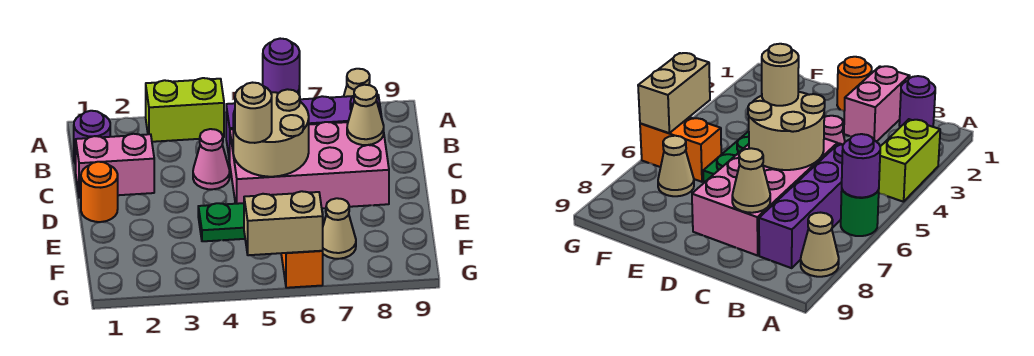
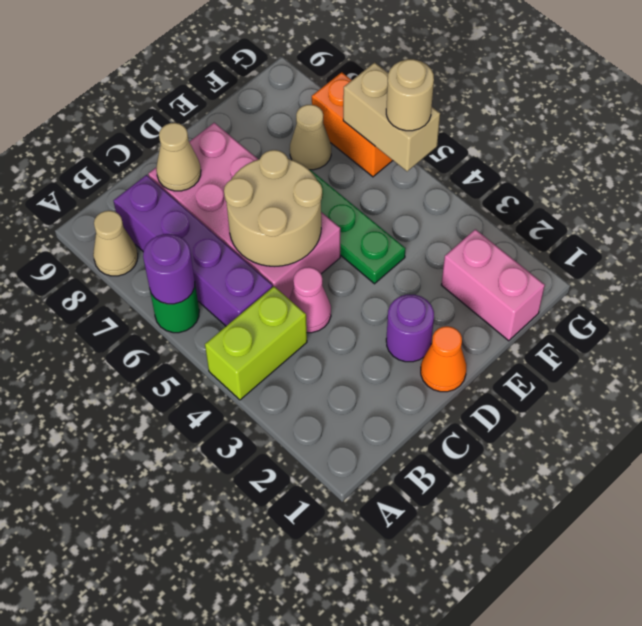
lime brick A3:A4 level 1 -> lime brick A4:B4 level 1
purple round brick B1 level 1 -> purple round brick D2 level 1
pink brick C1:C2 level 1 -> pink brick F1:F2 level 1
orange round brick D1 level 1 -> orange cone D1 level 1
tan round brick D5 level 3 -> tan round brick G5 level 3
orange brick F6:G6 level 1 -> orange brick G6:G7 level 1

